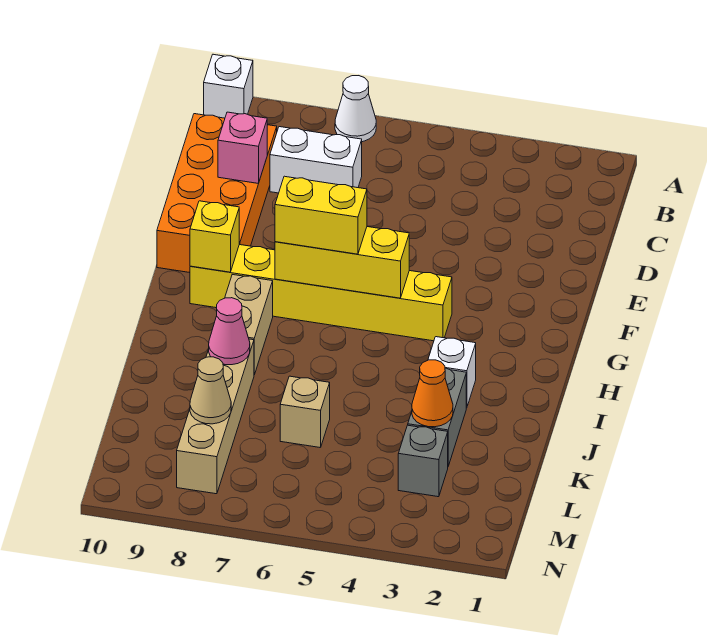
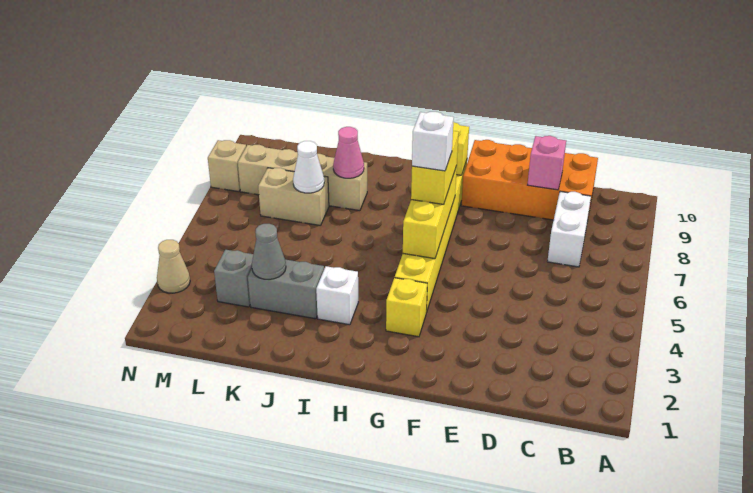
white cone A7 level 1 -> white cone K7 level 2
white brick A10 level 1 -> white brick G6 level 4
none -> yellow brick G3 level 1
tan brick H8:I8 level 1 -> tan brick K7:L7 level 1
orange cone K3 level 2 -> grey cone K3 level 2
tan brick K6 level 1 -> tan brick N8 level 1
tan cone L8 level 2 -> tan cone N3 level 1

